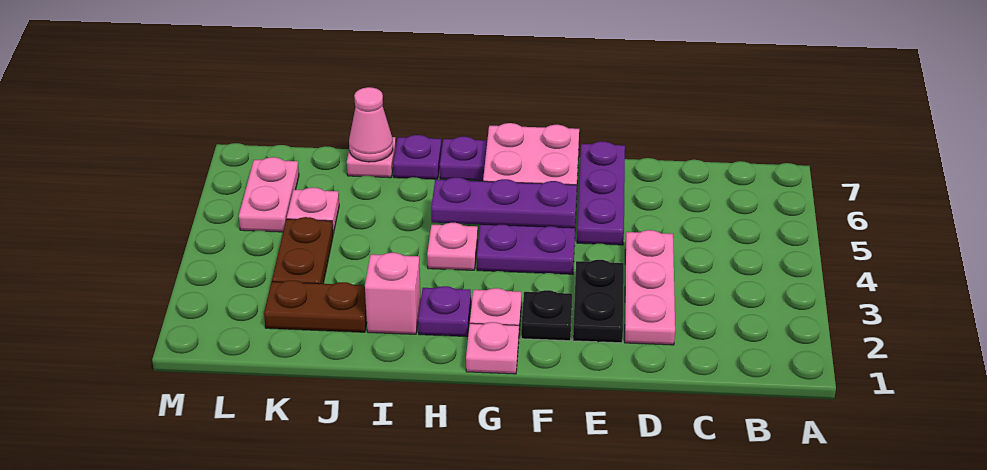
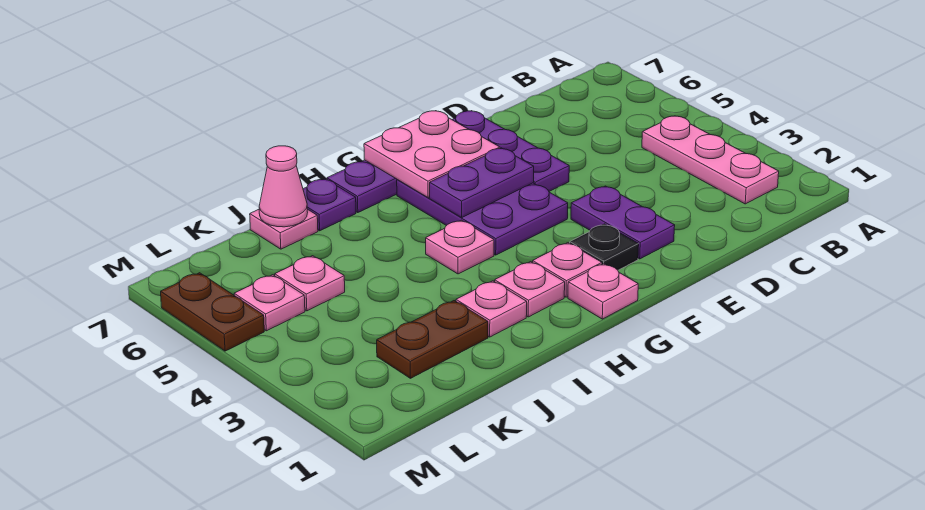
pink plate D2:D4 level 1 -> pink plate B2:B4 level 1
black plate E2:E3 level 1 -> purple plate E2:E3 level 1
purple plate F5:H5 level 2 -> purple plate F5:G5 level 2
purple plate H2 level 1 -> pink plate H2 level 1
pink brick I2 level 1 -> pink plate I2 level 1
brown plate K3:K4 level 1 -> brown plate M5:M6 level 1
pink plate L5:L6 level 1 -> pink plate L5 level 1

